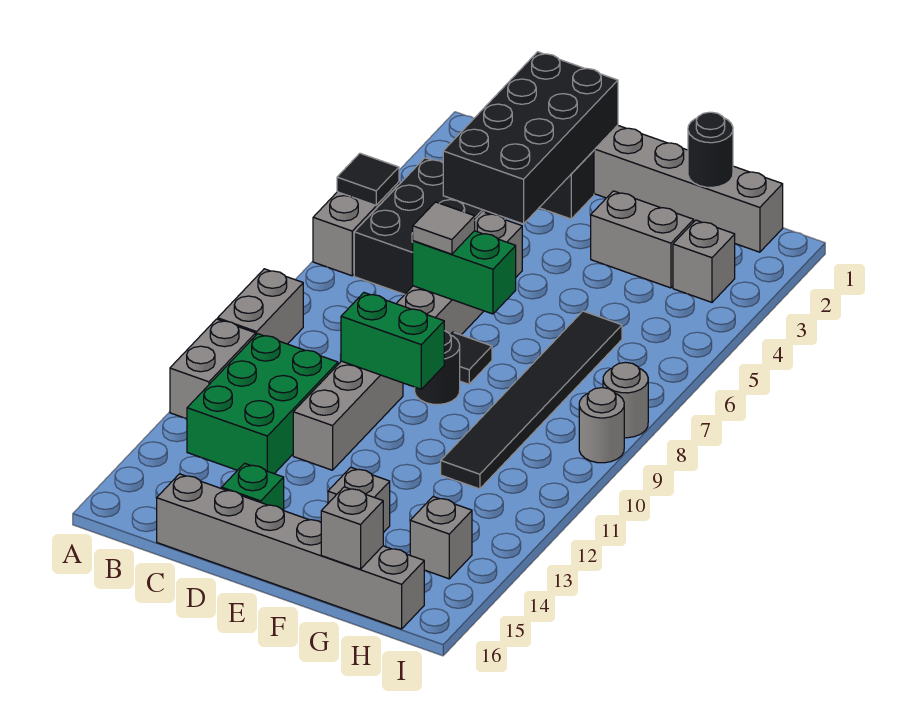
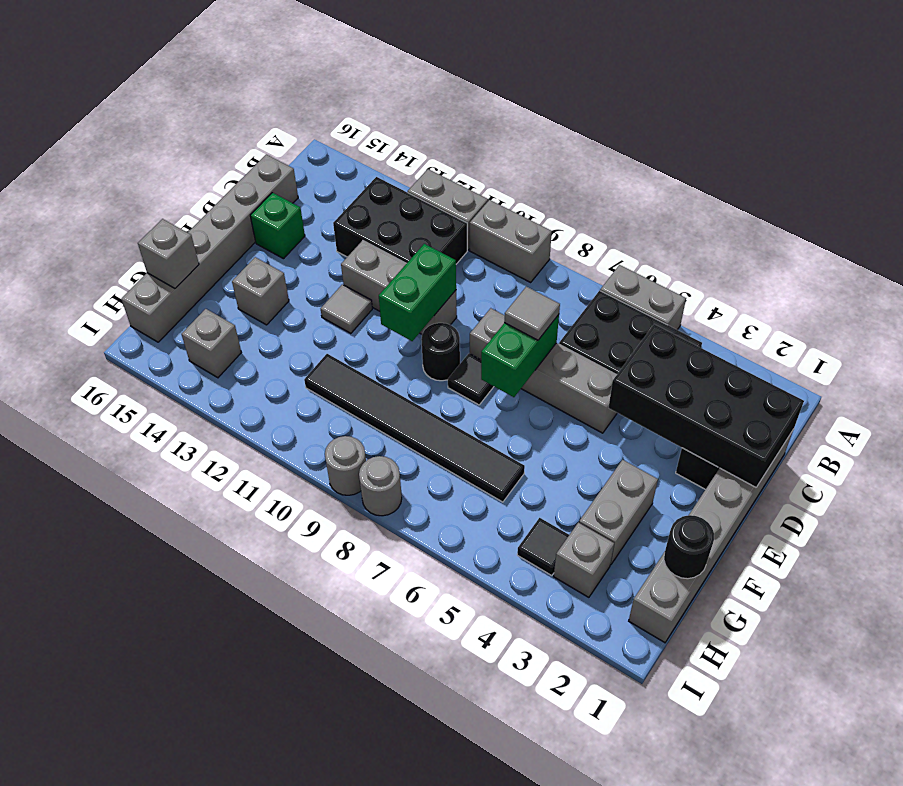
black tile A5 level 2 -> black tile H4 level 1
green brick B11:C13 level 1 -> black brick B11:C13 level 1
none -> grey tile E12 level 1

